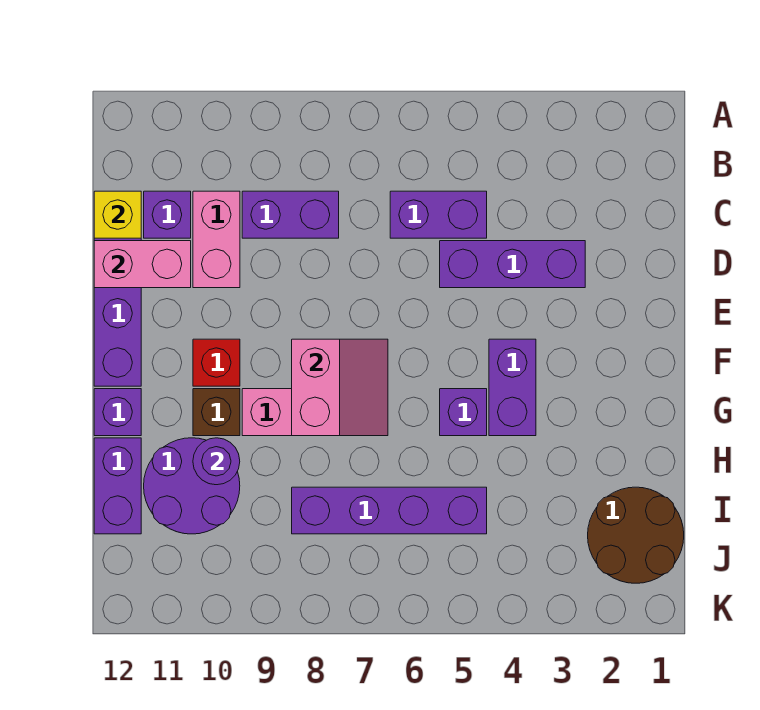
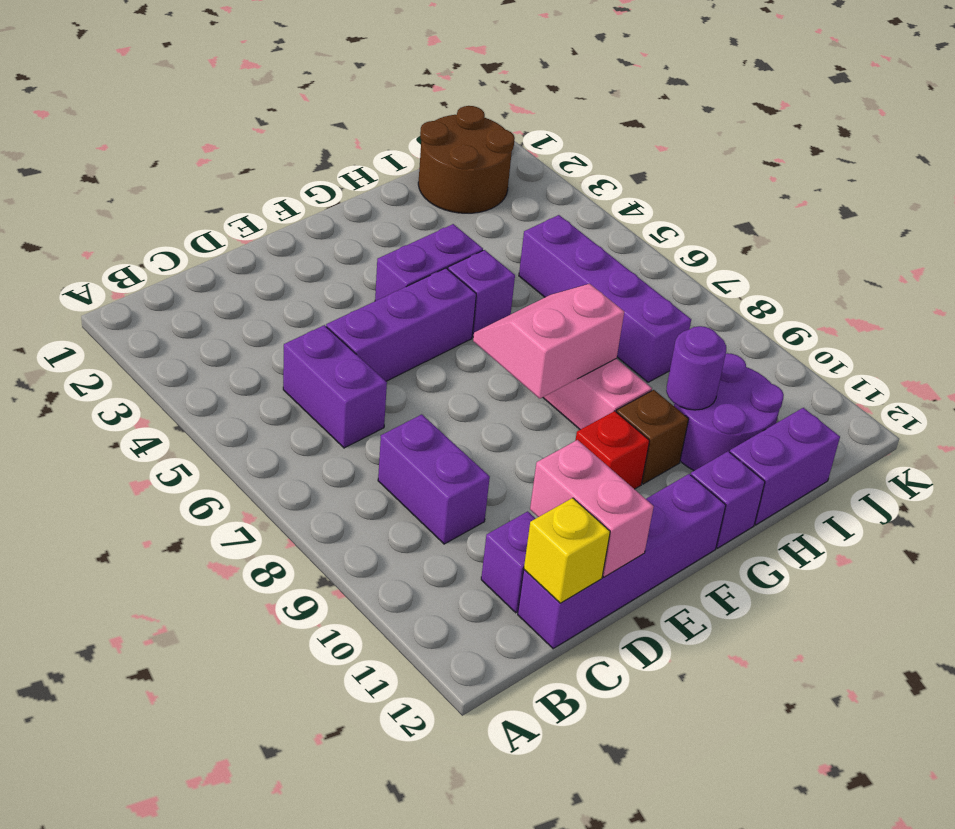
pink brick C10:D10 level 1 -> none
purple brick D3:D5 level 1 -> purple brick D5:F5 level 1

